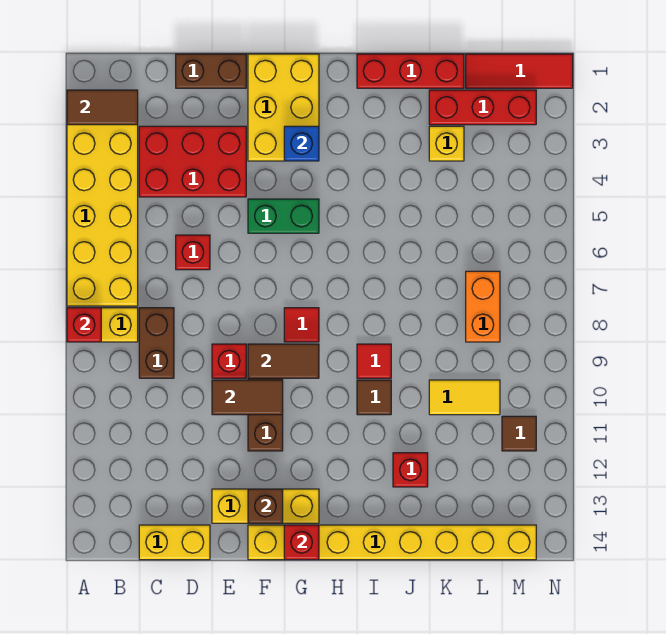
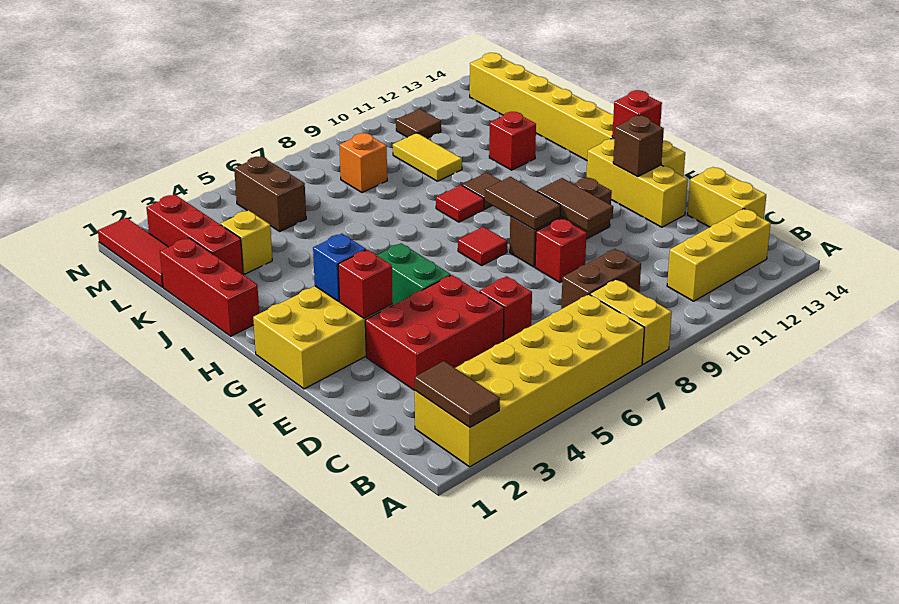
red brick A8 level 2 -> red brick F3 level 2
none -> yellow brick B11:B13 level 1
red brick C3:E4 level 1 -> red brick D3:E5 level 1
brown brick D1:E1 level 1 -> brown brick L5:M5 level 1
orange brick L7:L8 level 1 -> orange brick L8 level 1

